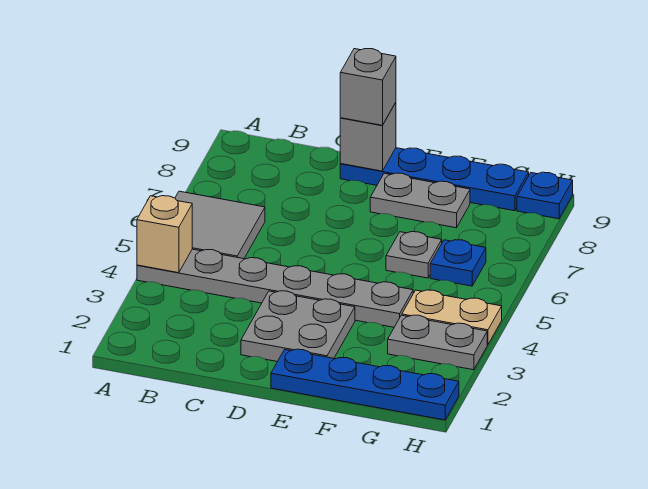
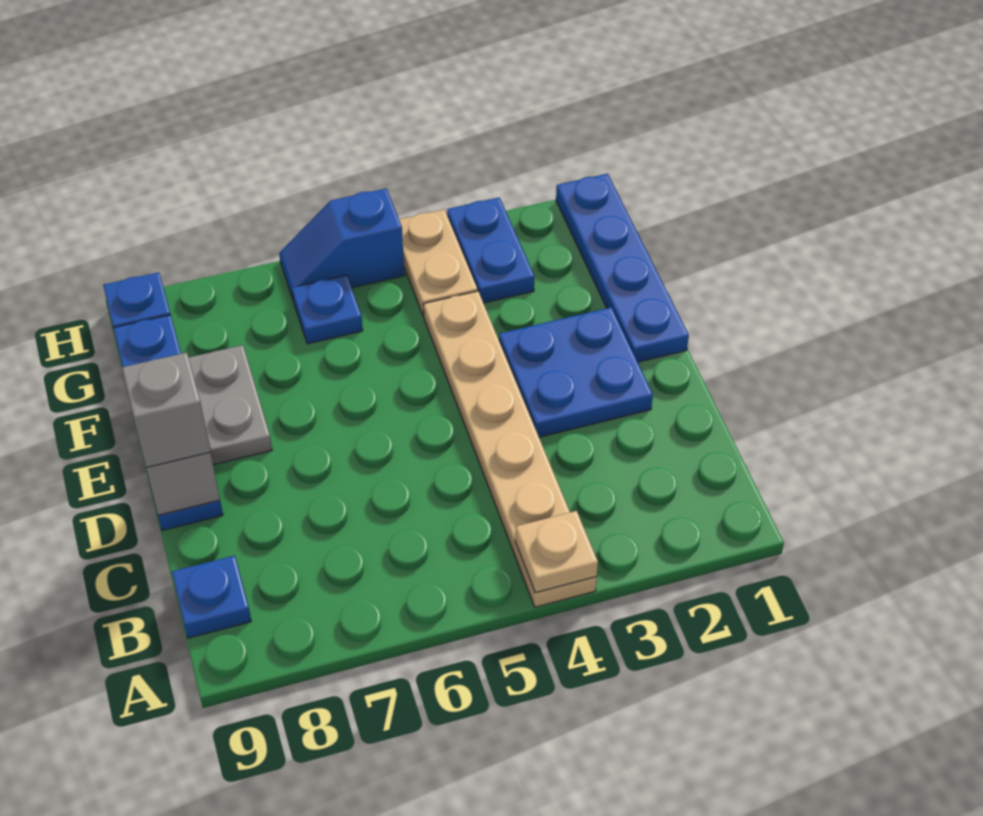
grey plate A4:F4 level 1 -> tan plate A4:F4 level 1
tan brick A4 level 2 -> tan plate A4 level 2
grey tile A5:B6 level 1 -> none
none -> blue plate B9 level 1
grey plate D2:E3 level 1 -> blue plate D2:E3 level 1
grey plate F6 level 1 -> none
grey plate G3:H3 level 1 -> blue plate G3:H3 level 1
none -> blue slope H5:H6 level 1 top 5

